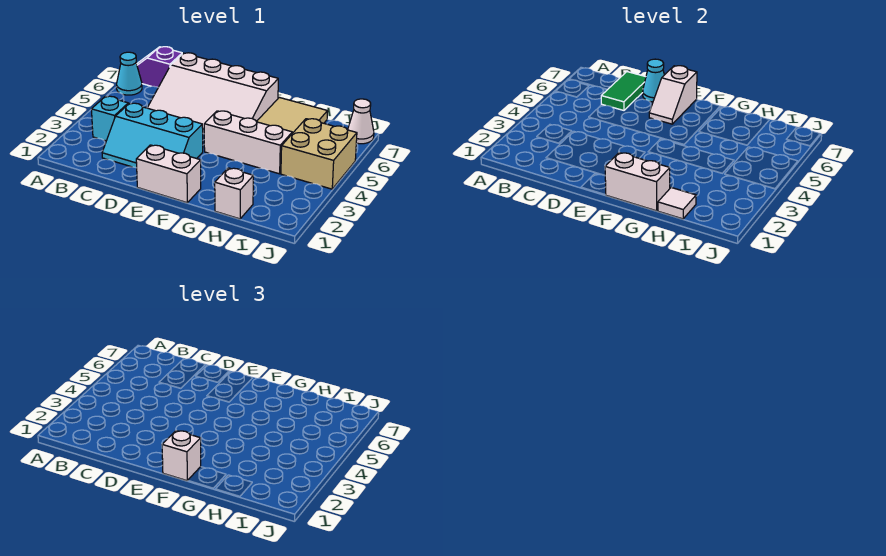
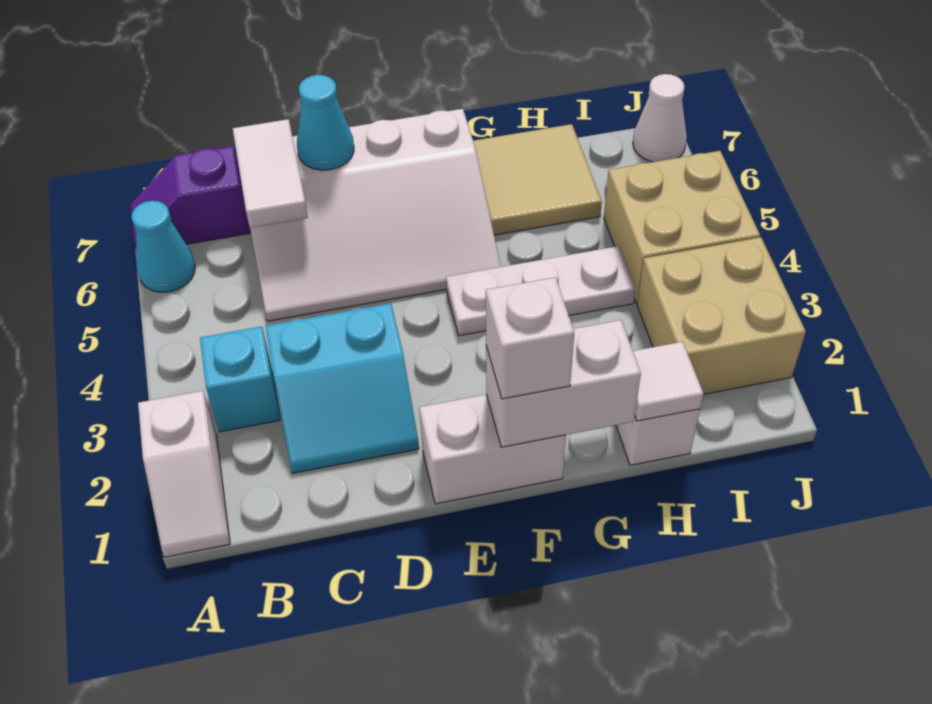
cyan slope C2:E3 level 1 top 3 -> cyan slope C2:D3 level 1 top 3
green tile C6:C7 level 2 -> white tile C6:C7 level 2
white slope E6:E7 level 2 top 7 -> white slope A1:A2 level 1 top 2
white brick F4:H4 level 1 -> white plate F4:H4 level 1
none -> tan brick I2:J3 level 1

